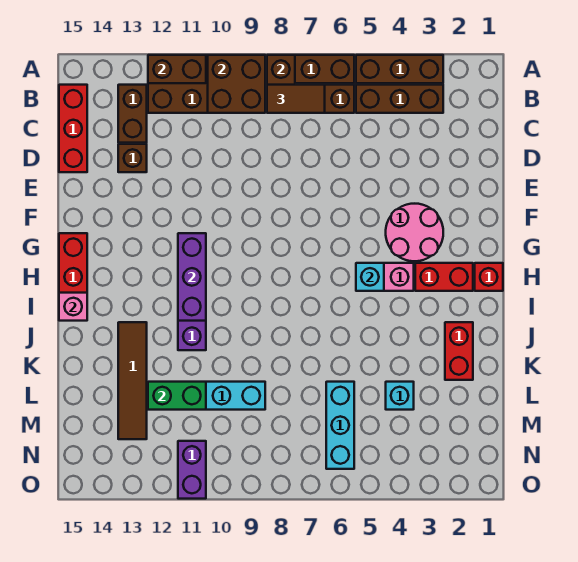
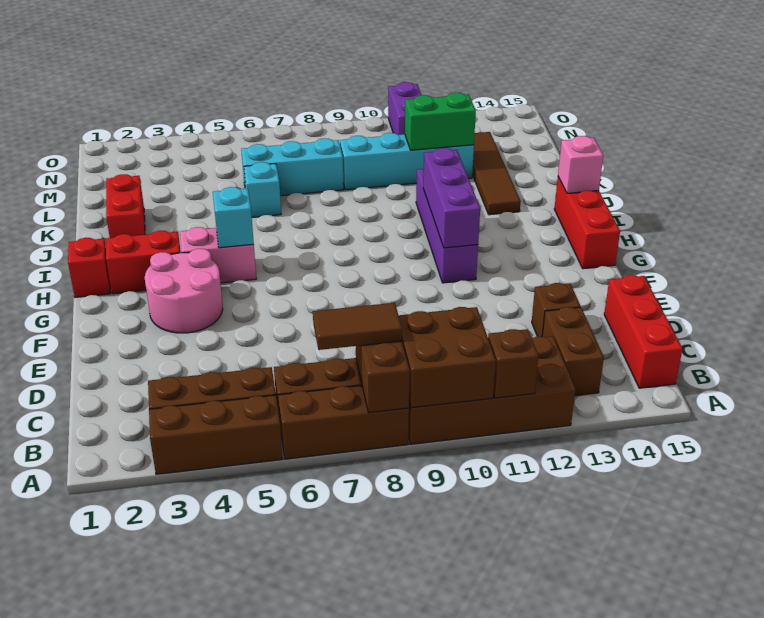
brown brick A11:A12 level 2 -> brown brick A11 level 2
cyan brick L4 level 1 -> cyan brick K6 level 1
cyan brick L6:N6 level 1 -> cyan brick L6:L8 level 1

